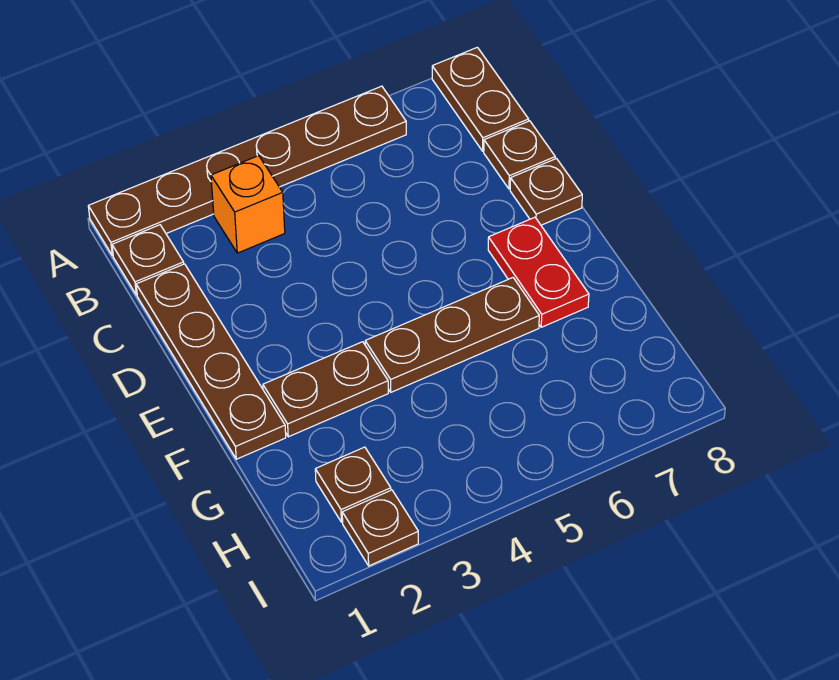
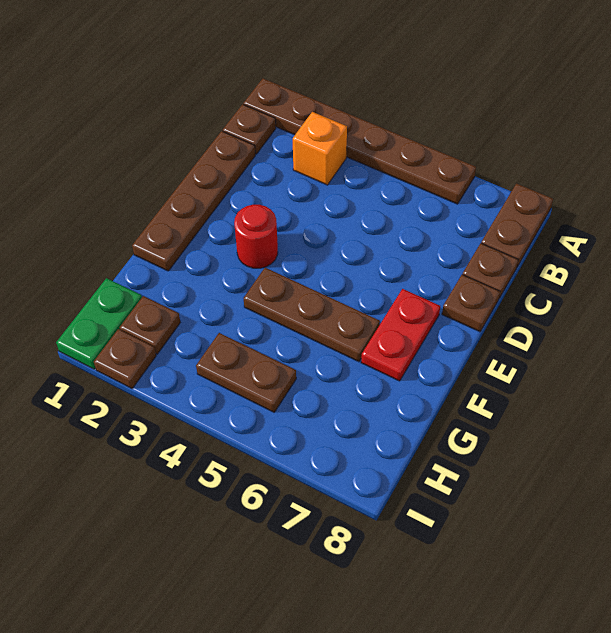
none -> red round brick E3 level 1
brown plate F2:F3 level 1 -> brown plate H4:H5 level 1
none -> green plate H1:I1 level 1

